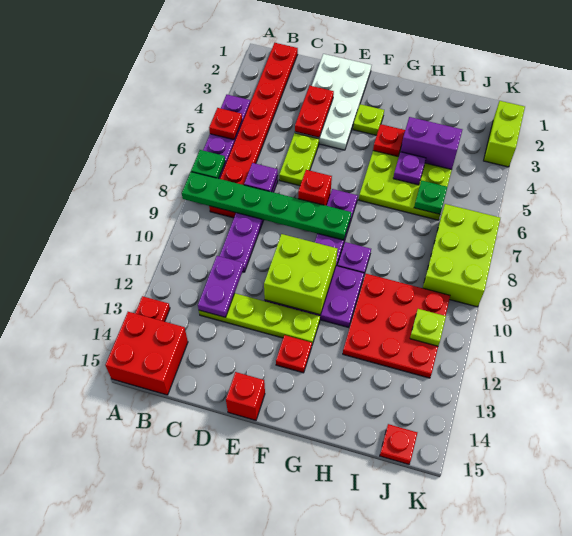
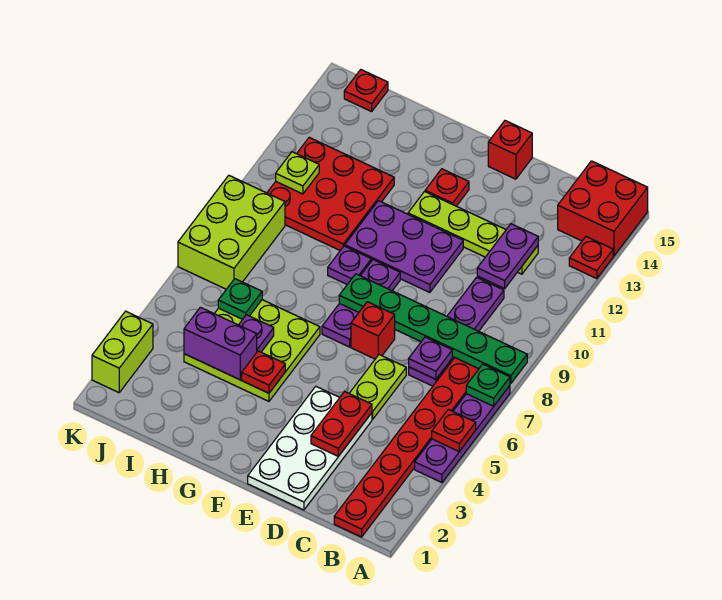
lime brick E10:F11 level 2 -> none
lime plate F3 level 1 -> none

